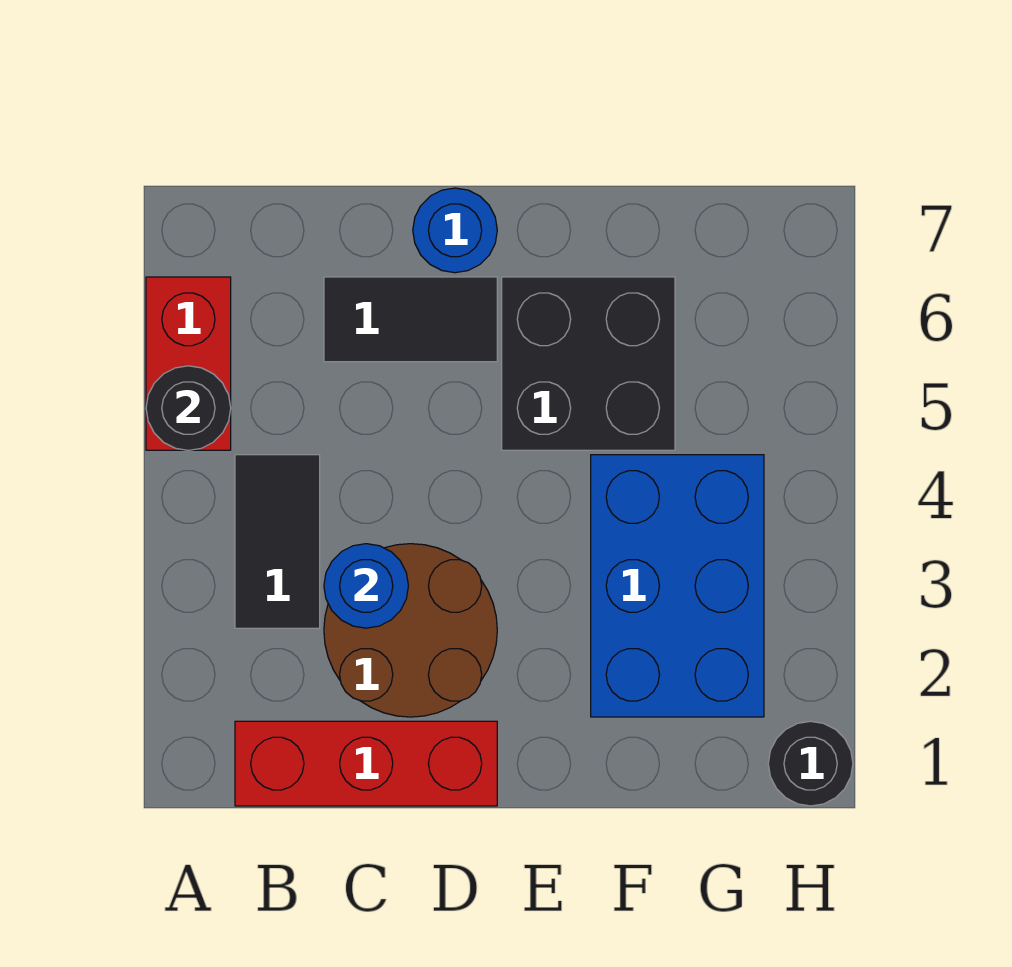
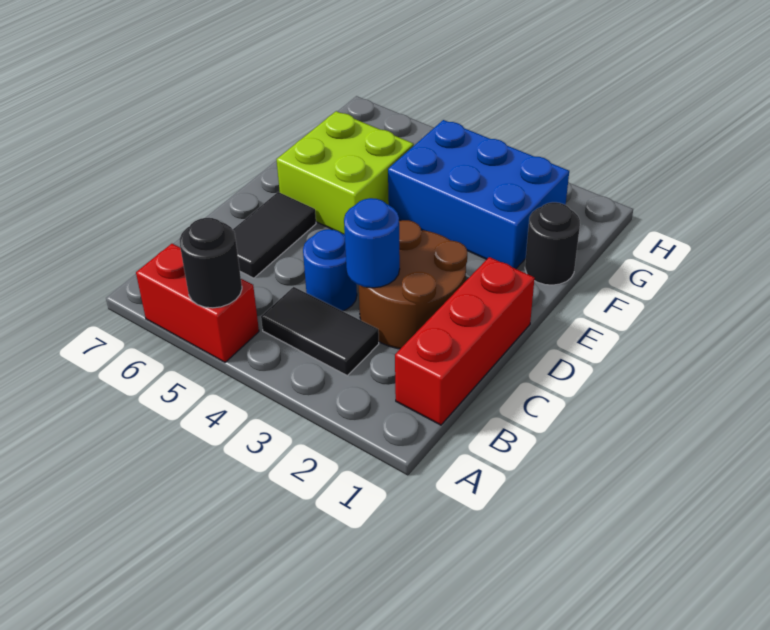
blue round brick D7 level 1 -> blue round brick C4 level 1
black brick E5:F6 level 1 -> lime brick E5:F6 level 1
black round brick H1 level 1 -> black round brick F1 level 1

